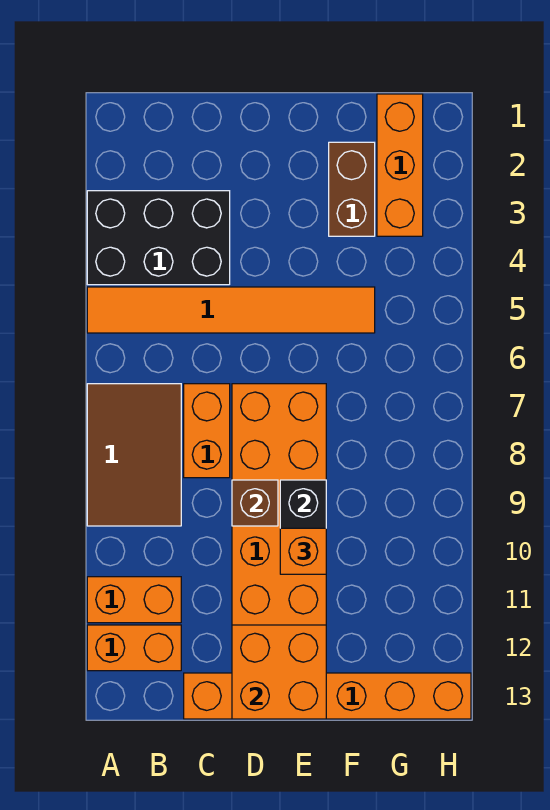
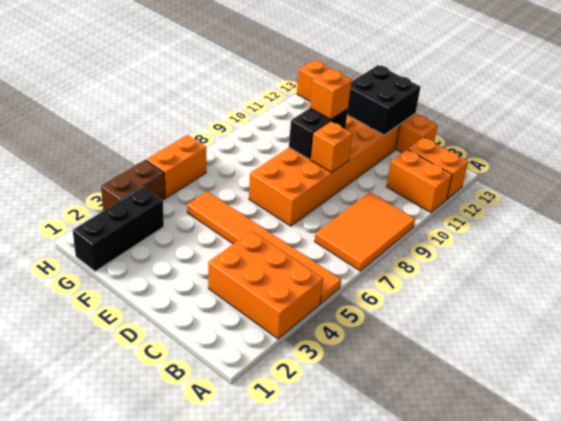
black brick A3:C4 level 1 -> orange brick A3:C4 level 1
brown tile A7:B9 level 1 -> orange tile A7:B9 level 1
orange brick C7:C8 level 1 -> orange brick H5:H6 level 1
brown brick D9 level 2 -> orange brick D9 level 2
orange brick D12:E13 level 2 -> black brick D12:E13 level 2
brown brick F2:F3 level 1 -> brown brick H3:H4 level 1
orange brick G1:G3 level 1 -> black brick G1:G3 level 1

